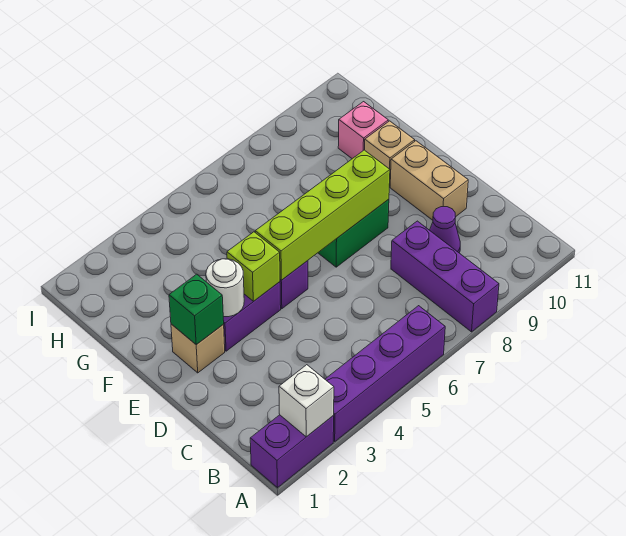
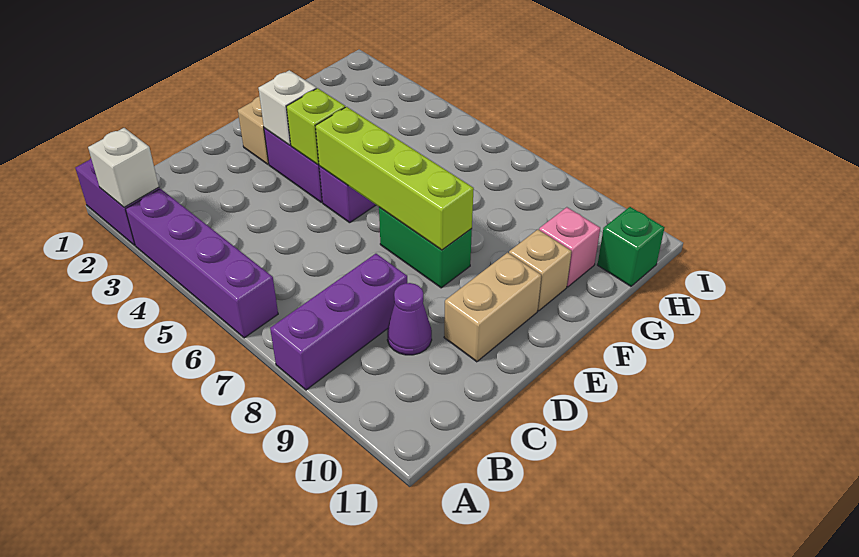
green brick E2 level 2 -> green brick H11 level 1
white round brick E3 level 2 -> white brick E3 level 2

